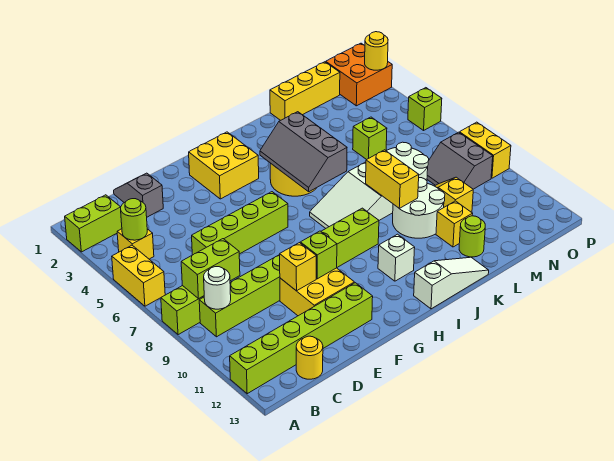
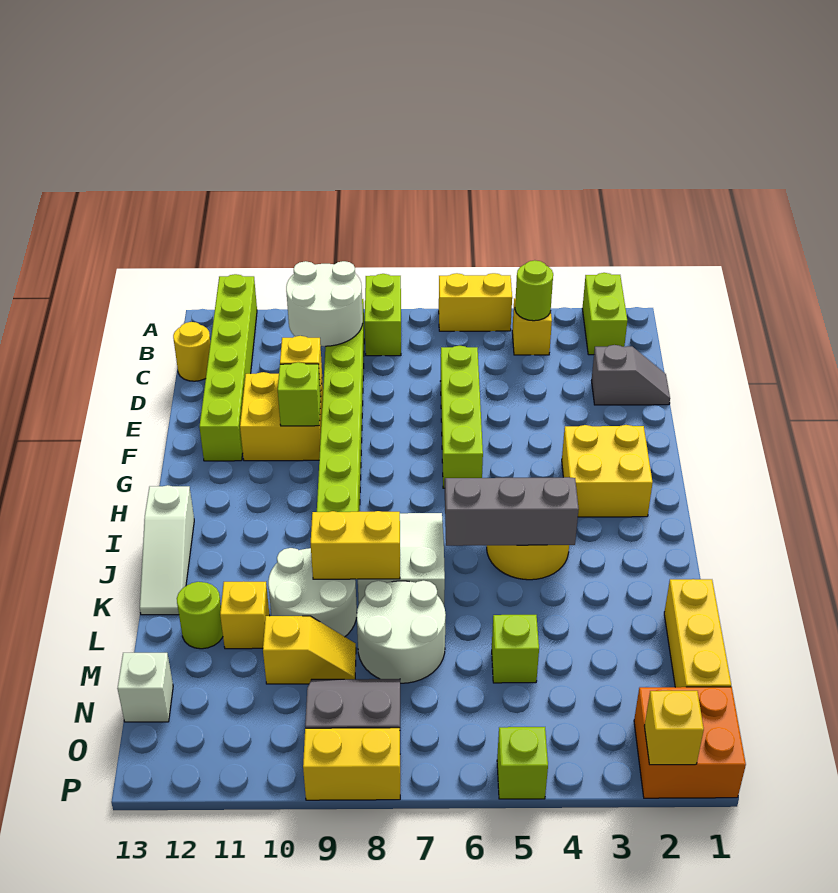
lime brick B8:C8 level 2 -> none
white round brick B9 level 2 -> white round brick B9:C10 level 2
white brick I11 level 1 -> white brick N13 level 1
yellow round brick P2 level 2 -> yellow brick P2 level 2

